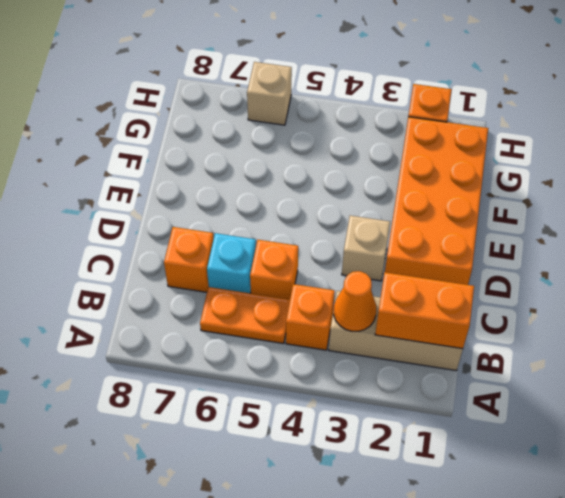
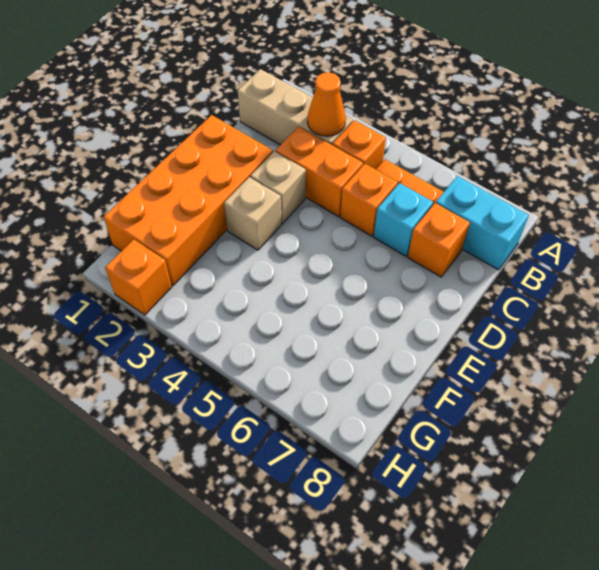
orange brick B1:B2 level 2 -> orange brick C3:C4 level 1
none -> cyan brick B7:B8 level 1
tan brick H6 level 1 -> tan brick E3 level 1

